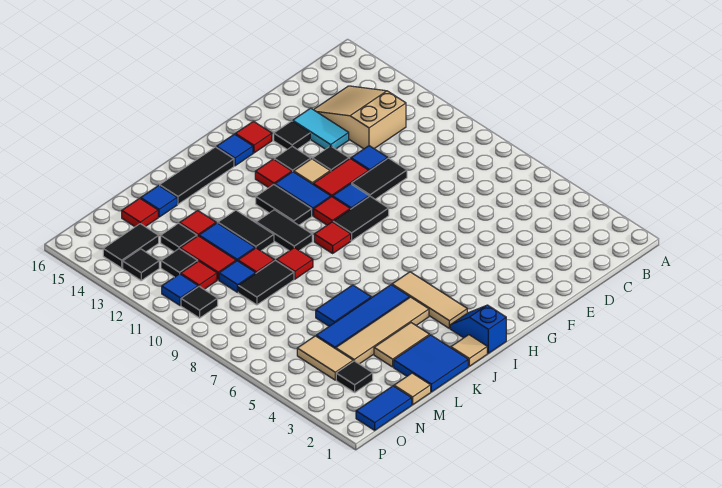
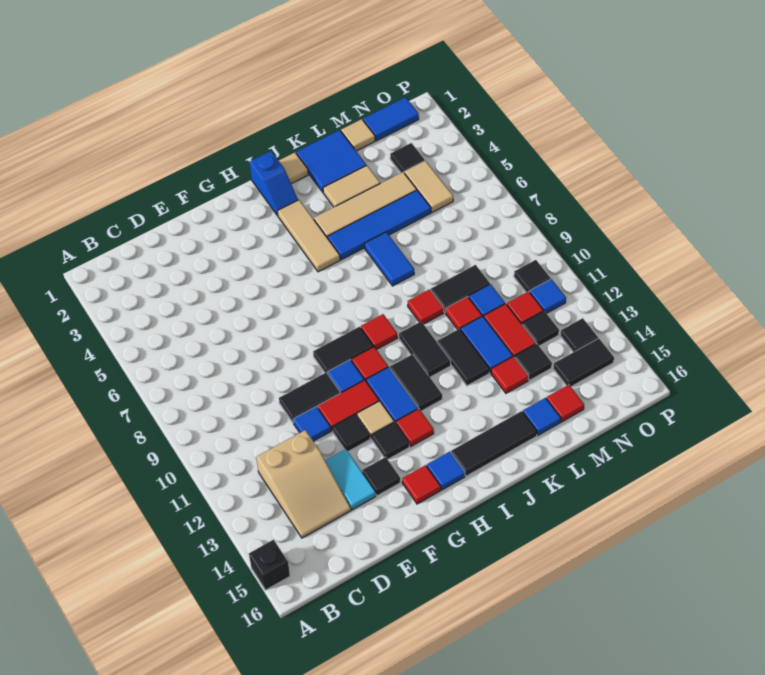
none -> black brick A15 level 1
blue tile K6:L6 level 1 -> blue tile K6:K7 level 1

